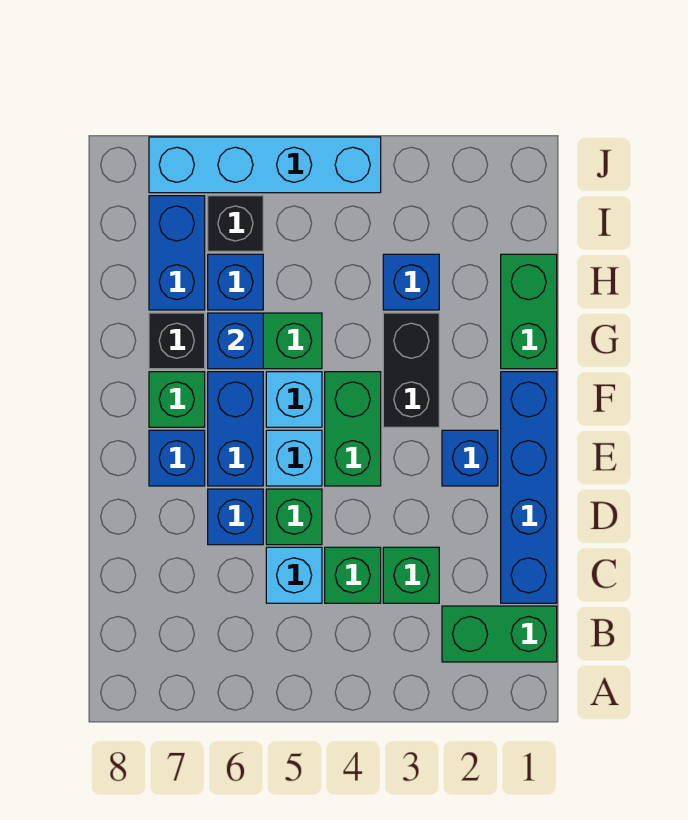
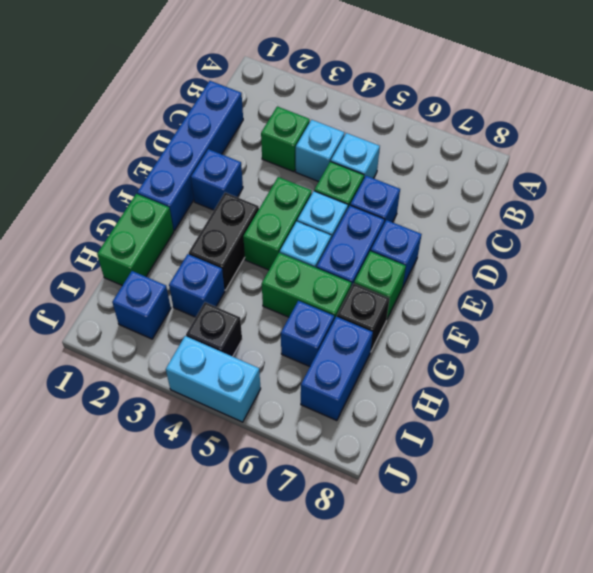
green brick B1:B2 level 1 -> none
green brick C4 level 1 -> cyan brick C4 level 1
blue brick G6 level 2 -> blue brick I2 level 1
black brick I6 level 1 -> black brick I4 level 1
cyan brick J4:J7 level 1 -> cyan brick J4:J5 level 1

